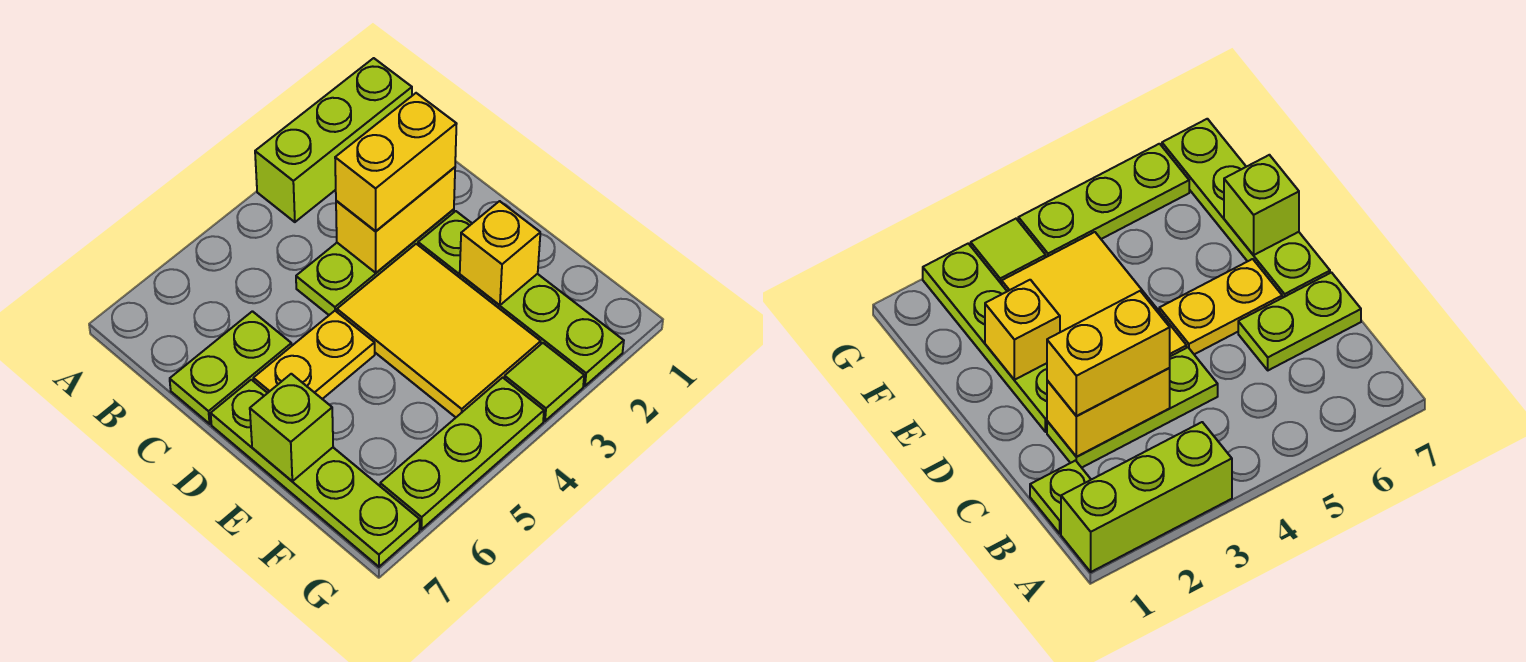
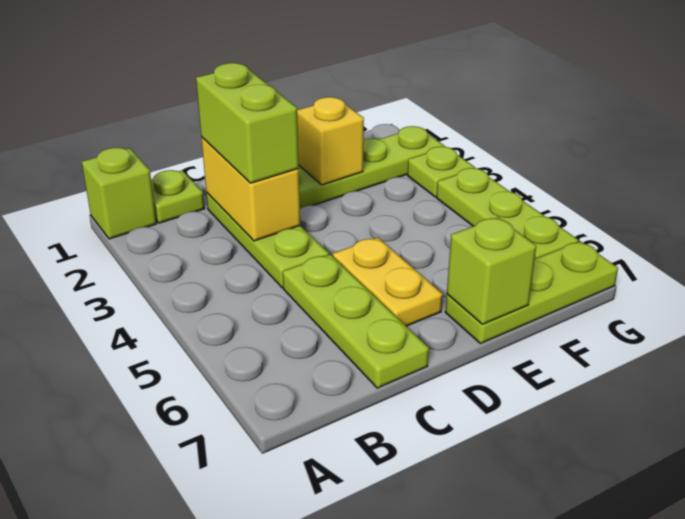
lime brick A1:A3 level 1 -> lime brick A1 level 1
yellow brick C2:C3 level 3 -> lime brick C2:C3 level 3
lime plate C6:C7 level 1 -> lime plate C5:C7 level 1
yellow tile D3:F4 level 1 -> none
lime plate D7:G7 level 1 -> lime plate E7:G7 level 1
lime tile G3 level 1 -> lime plate G3 level 1

